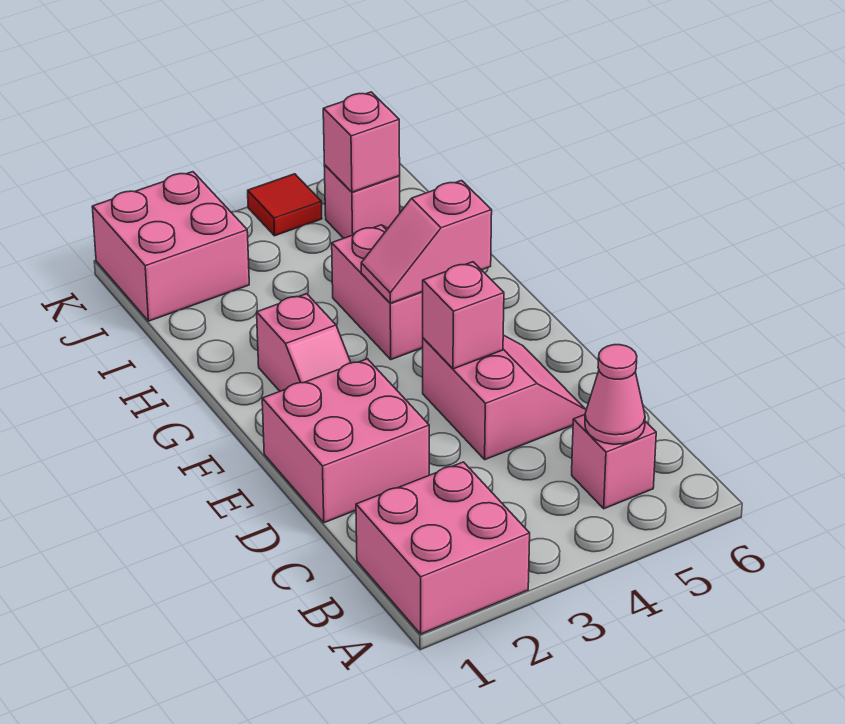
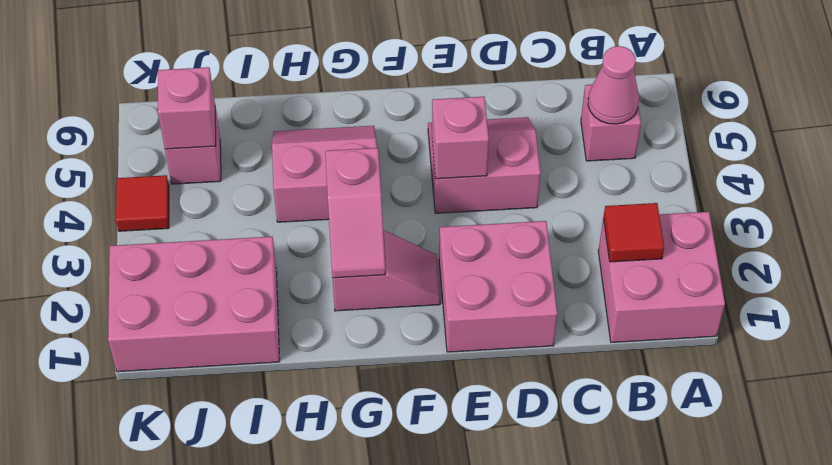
none -> red tile B2 level 2
pink slope G4:G5 level 2 top 5 -> pink slope G2:G3 level 2 top 3
pink brick J1:K2 level 1 -> pink brick I1:K2 level 1

